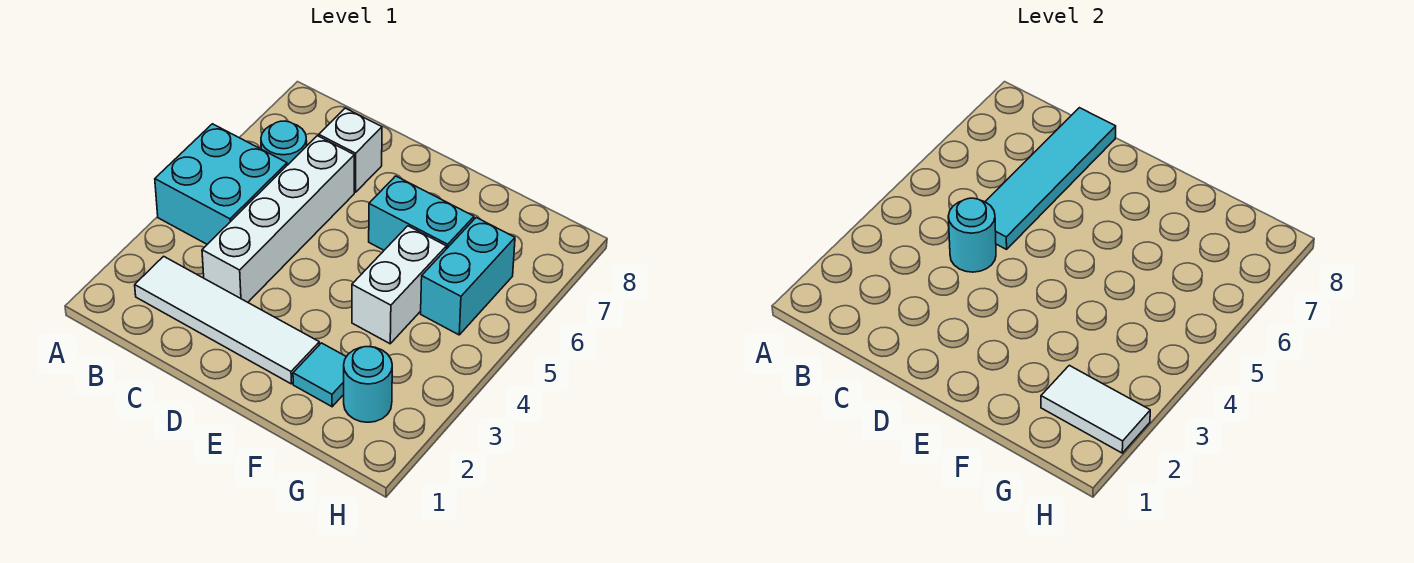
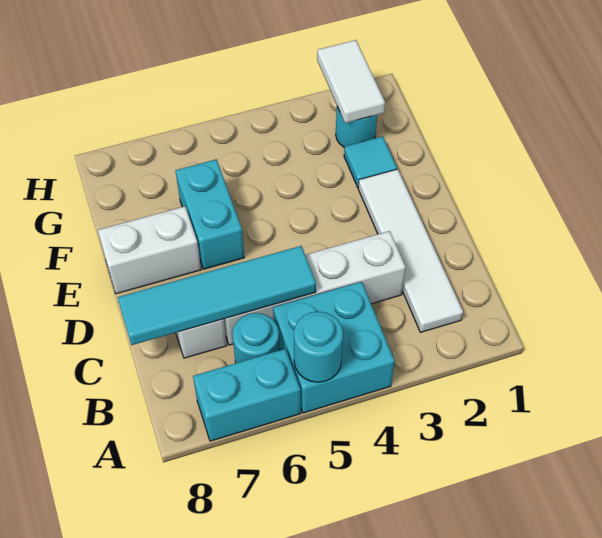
cyan round brick C4 level 2 -> cyan round brick A5 level 2
white brick F4:F5 level 1 -> white brick E7:E8 level 1
cyan brick G5:G6 level 1 -> cyan brick A6:A7 level 1

